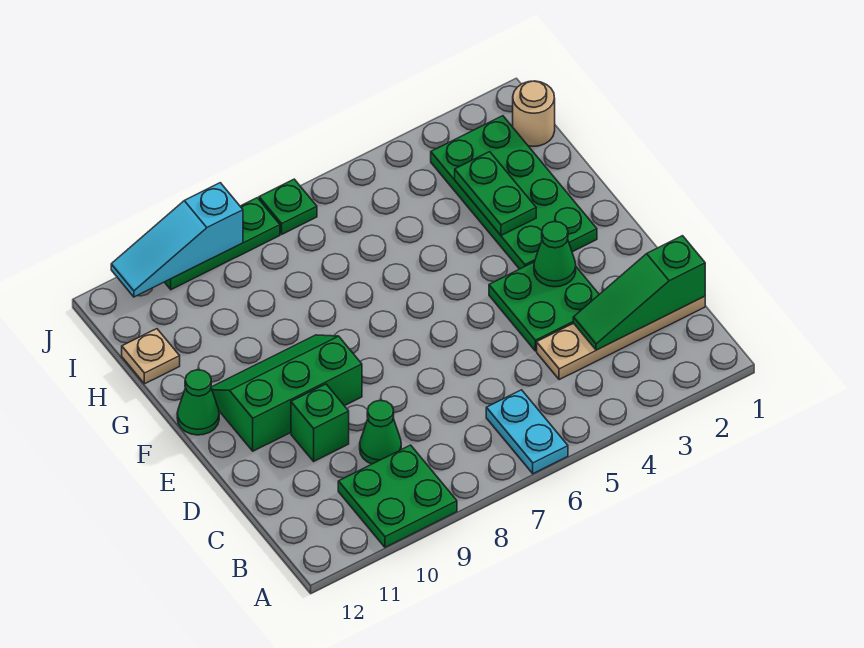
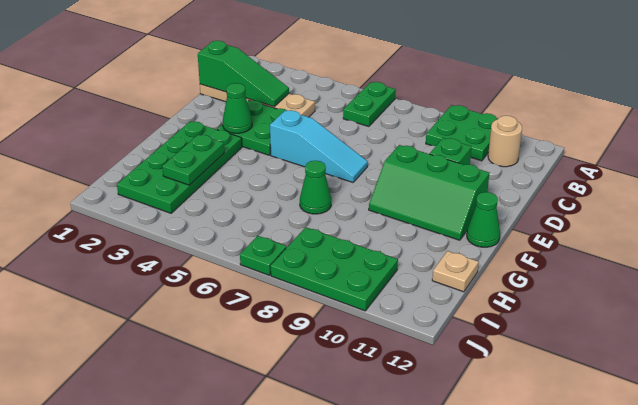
cyan plate A6:B6 level 1 -> green plate A6:B6 level 1
green cone C9 level 1 -> green cone G7 level 1
tan round brick I1 level 1 -> tan round brick B11 level 1
green plate J8:J10 level 1 -> green plate I8:J10 level 1
cyan slope J9:J11 level 2 top 9 -> cyan slope E5:E7 level 1 top 5

